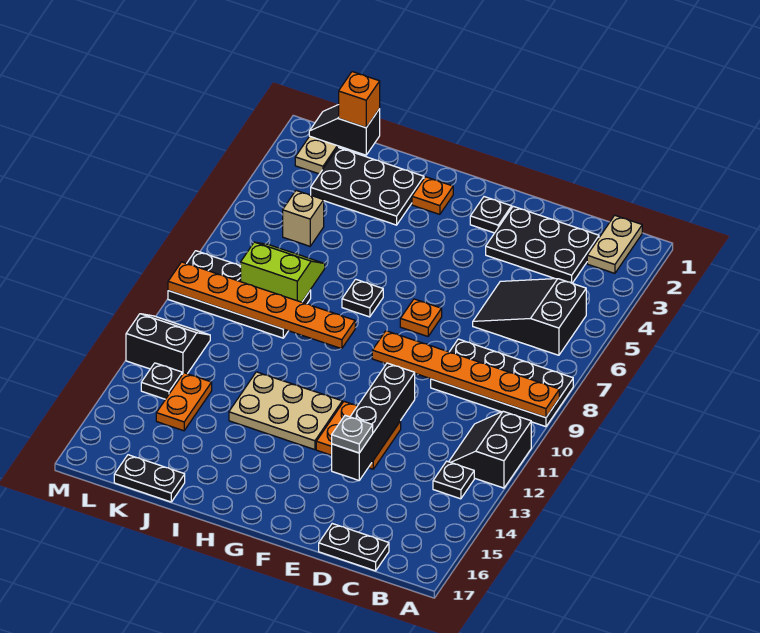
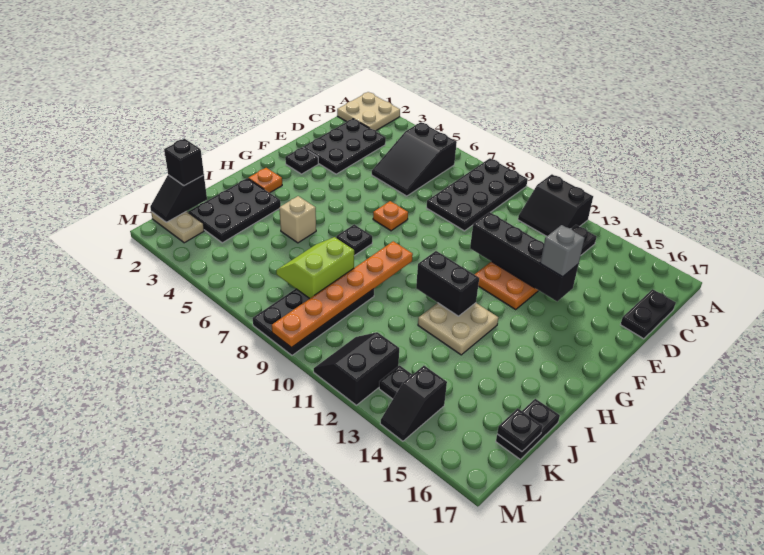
orange plate A9:F9 level 2 -> none
tan plate B1:B2 level 1 -> tan plate A1:B2 level 1
grey plate E14 level 3 -> grey brick E14 level 3
tan plate G12:I13 level 1 -> tan plate H12:I13 level 1
none -> black brick H11:H12 level 2
orange brick K1 level 3 -> black brick K1 level 3
tan brick K5 level 1 -> tan brick I5 level 1
orange plate K13:K14 level 1 -> none
none -> black plate K17 level 2
none -> black slope L14:M14 level 1 top L

